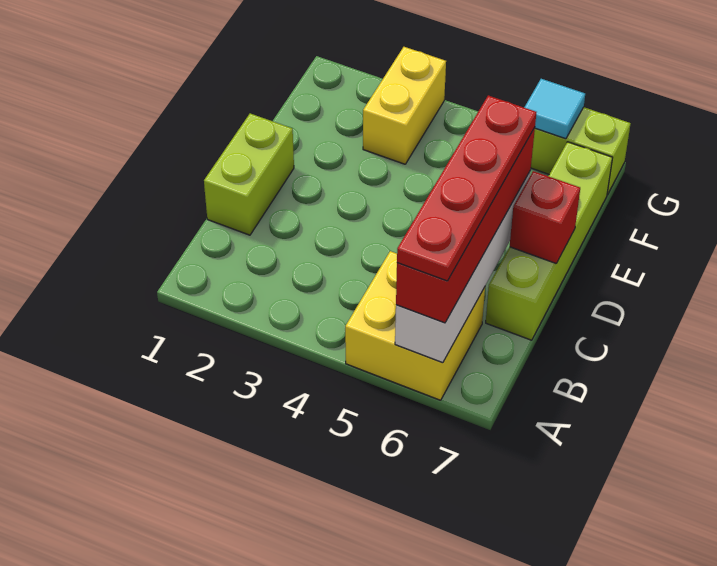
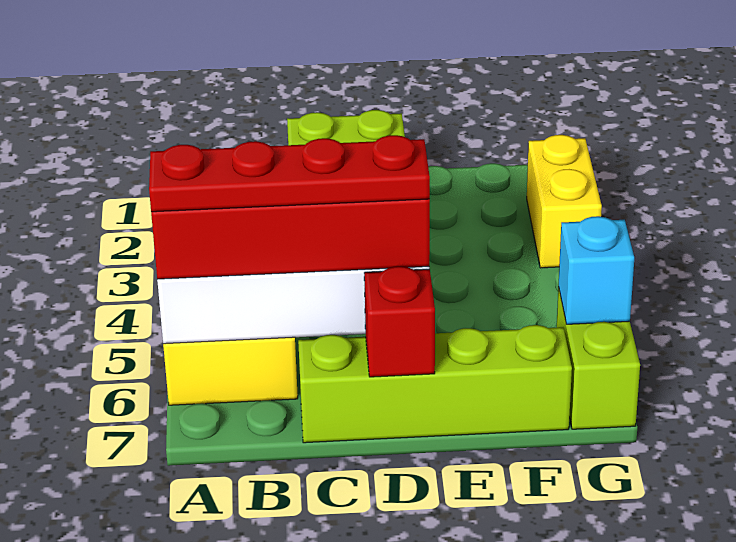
yellow brick F3:G3 level 1 -> yellow brick G2:G3 level 1
cyan tile G6 level 2 -> cyan brick G6 level 2

